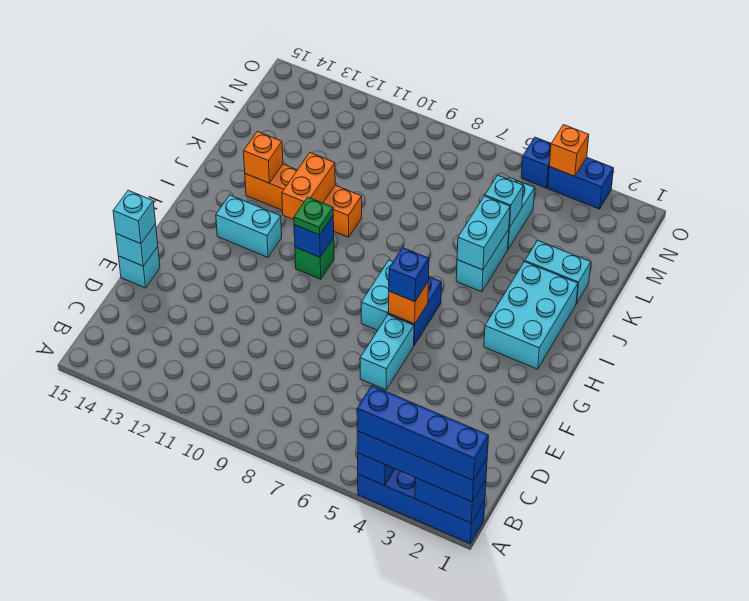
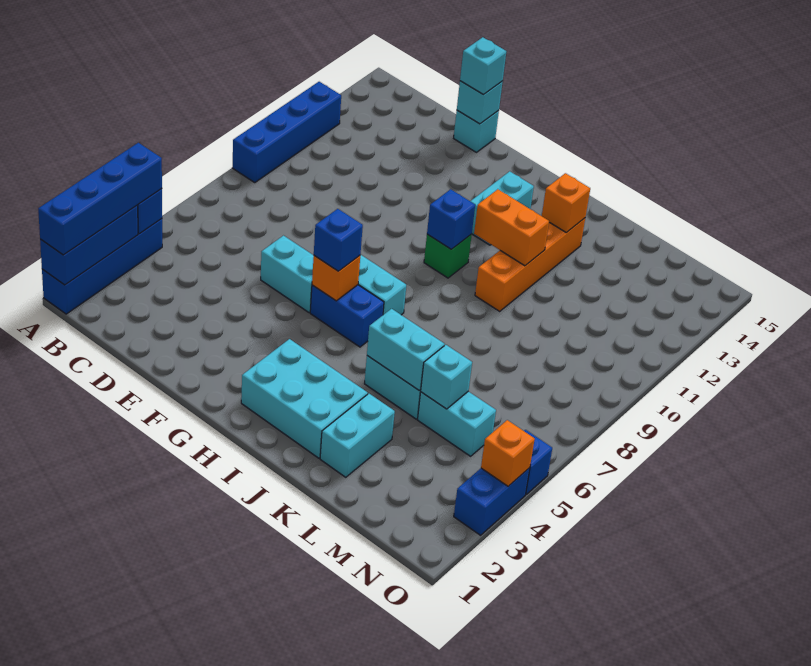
blue brick A1:A2 level 2 -> blue brick A1:A3 level 2
blue brick A1:A4 level 4 -> blue brick A9:A12 level 1
green plate H10 level 3 -> none

